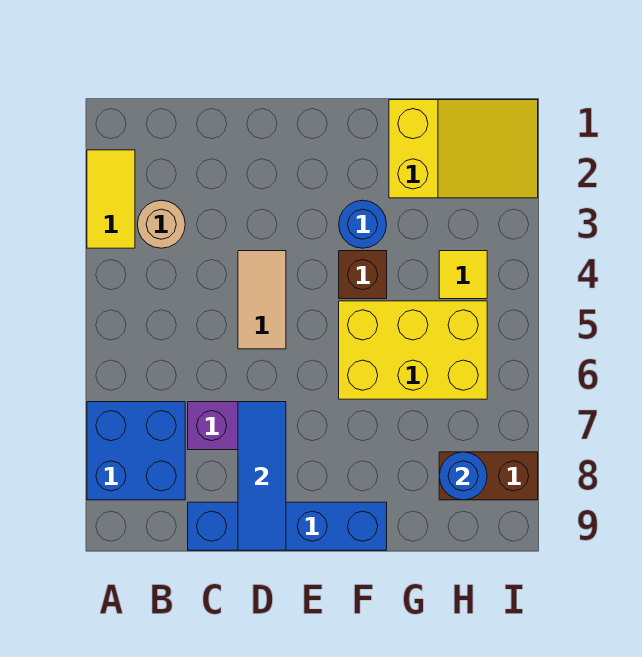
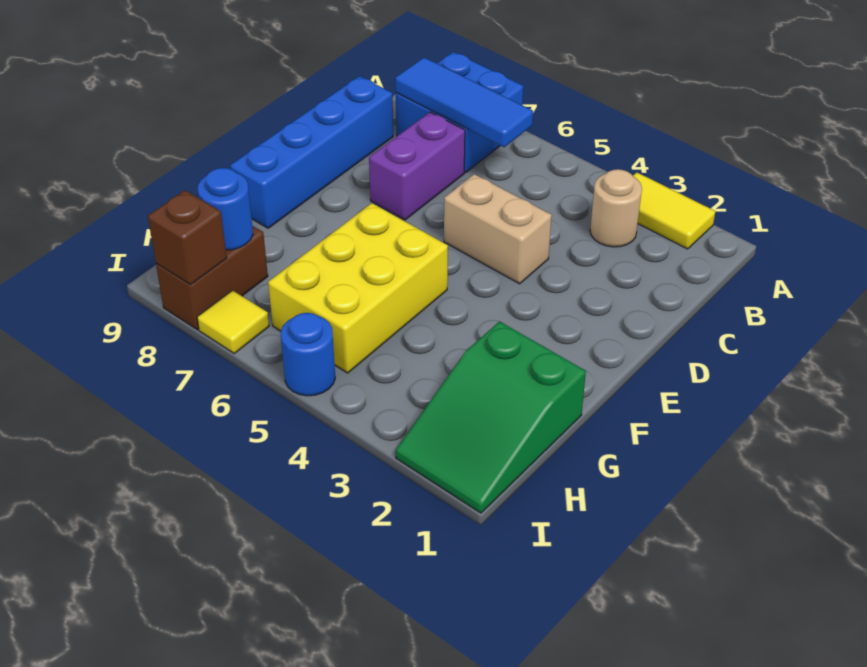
tan tile D4:D5 level 1 -> tan brick D4:D5 level 1
blue tile D7:D9 level 2 -> blue tile B6:B8 level 2
blue round brick F3 level 1 -> blue round brick I5 level 1
brown brick F4 level 1 -> brown brick I8 level 2
yellow slope G1:I2 level 1 top G -> green slope G1:I2 level 1 top G
yellow tile H4 level 1 -> yellow tile I7 level 1

